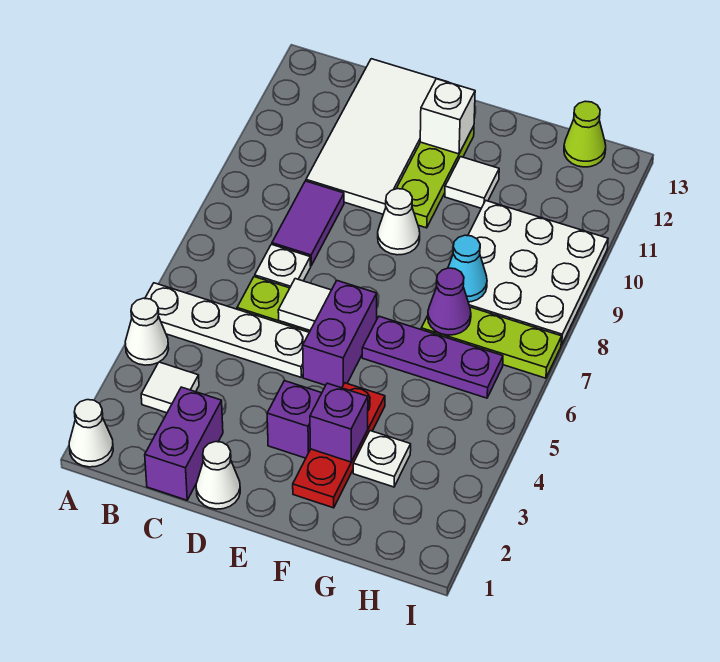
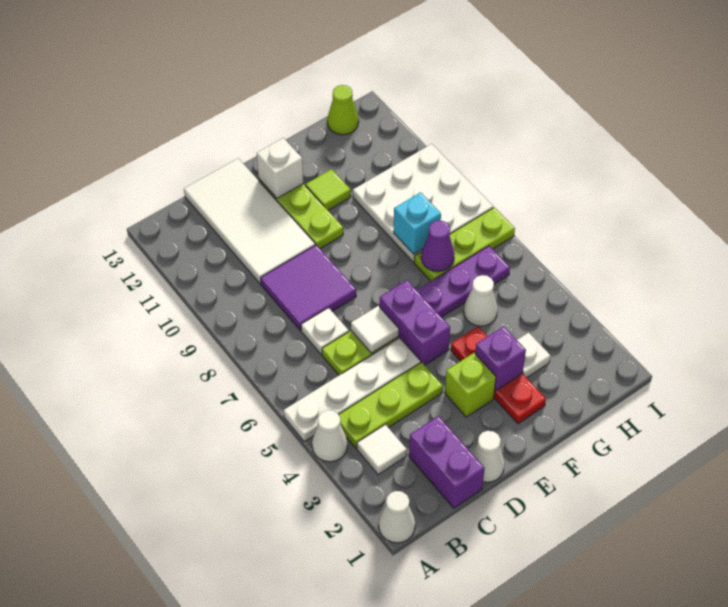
none -> lime plate B4:D4 level 1
purple tile C8:C9 level 1 -> purple tile C8:D9 level 1
purple brick E3 level 1 -> lime brick E3 level 1
white cone E9 level 1 -> white cone G5 level 1
white tile F11 level 1 -> lime tile F11 level 1
cyan cone G8 level 2 -> cyan brick G8 level 2

